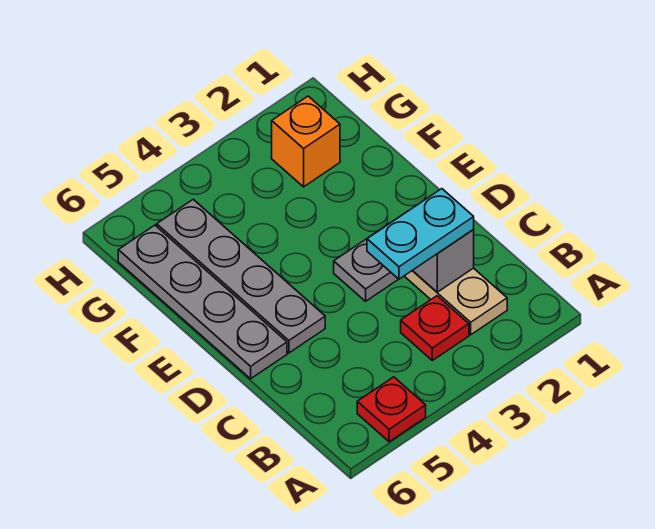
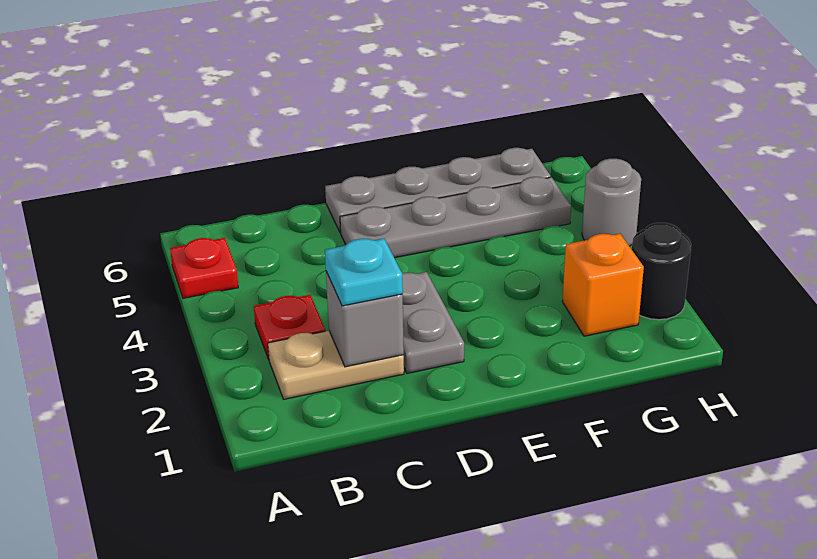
cyan plate C2:C3 level 3 -> cyan plate C2 level 3
none -> black round brick H2 level 1
none -> grey round brick H4 level 1

